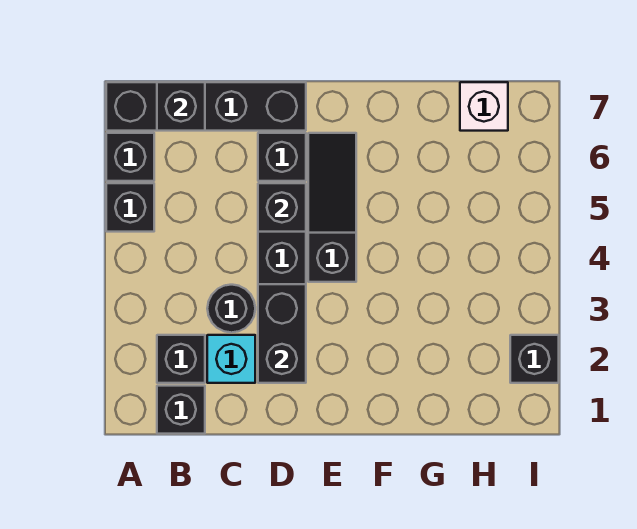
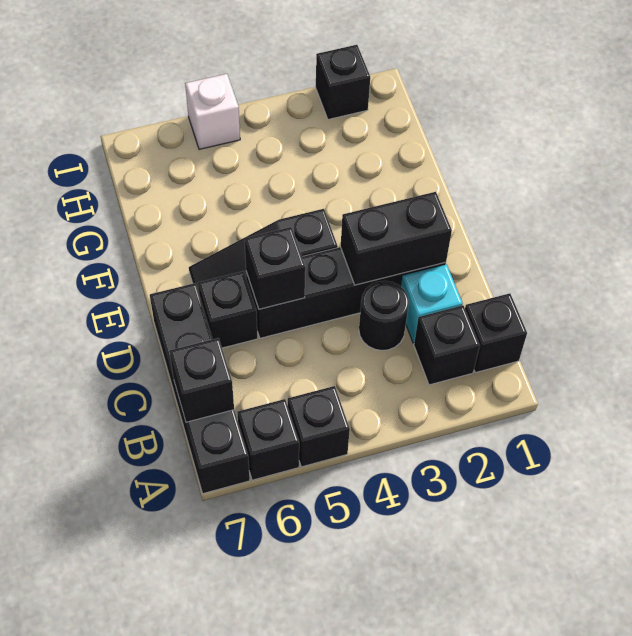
white brick H7 level 1 -> white brick I5 level 1

